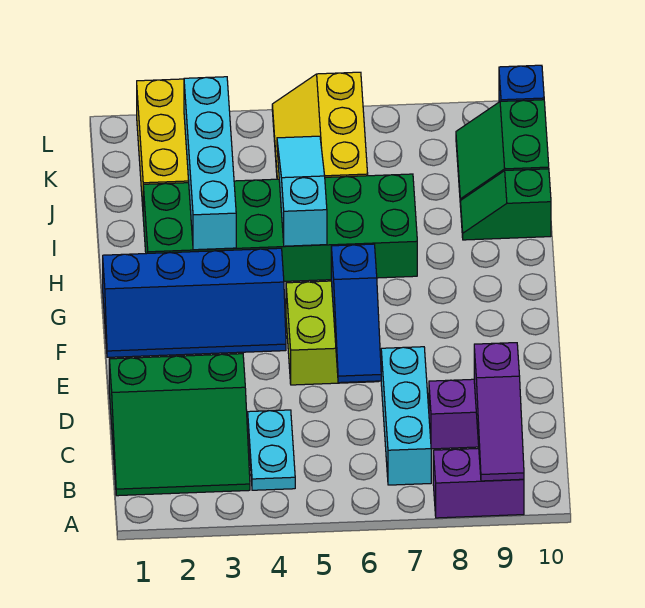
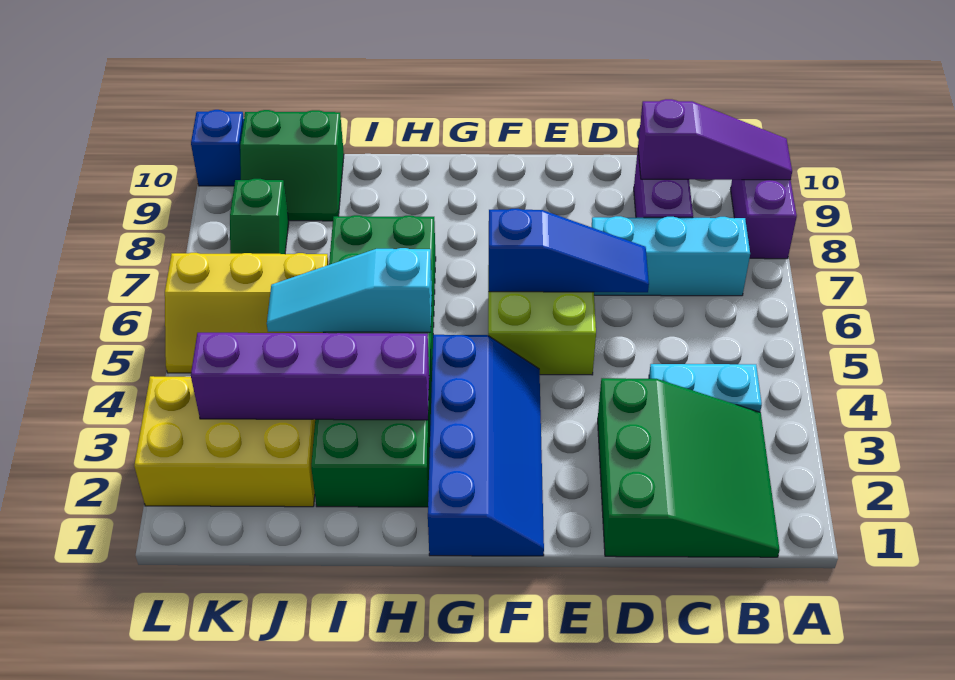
cyan brick H3:K3 level 2 -> purple brick H3:K3 level 2
green slope I9:I10 level 1 top 10 -> green slope K7:K8 level 1 top 8

